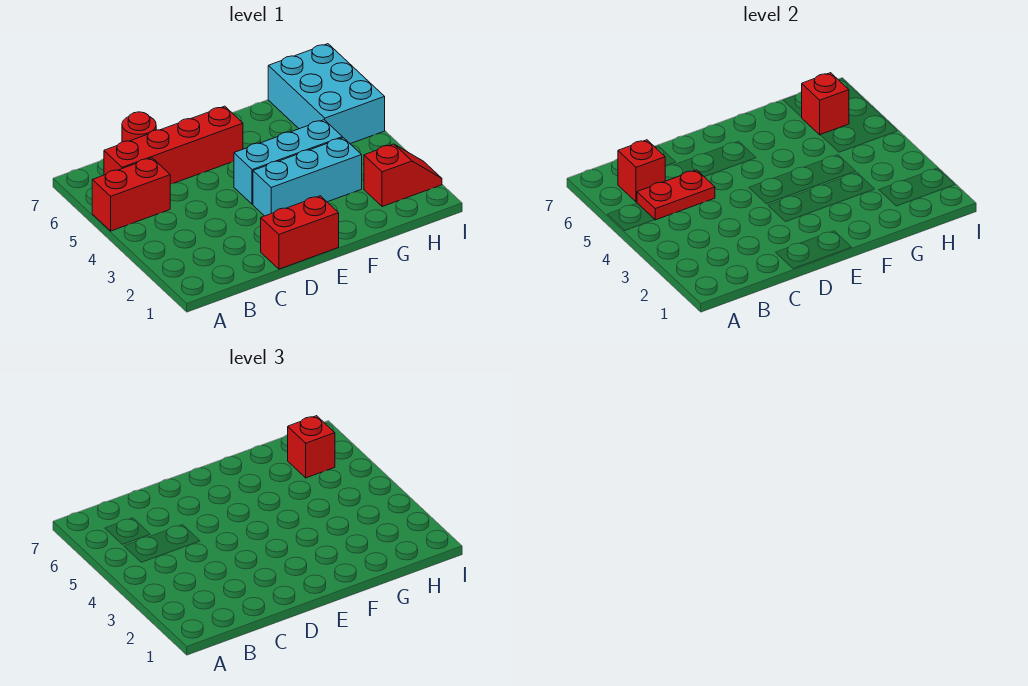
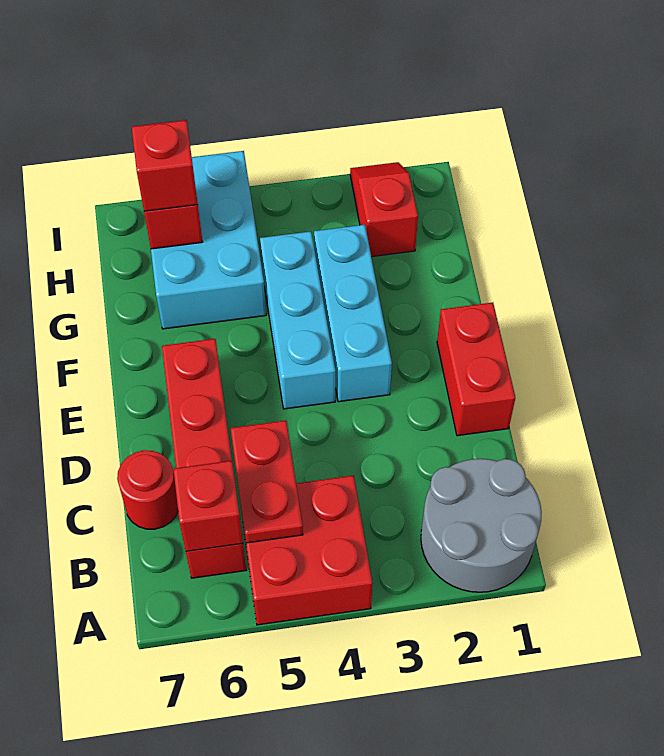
none -> grey round brick A1:B2 level 1
red brick A5:B5 level 1 -> red brick A4:B5 level 1
cyan brick H5:I7 level 1 -> cyan brick G5:I6 level 1

